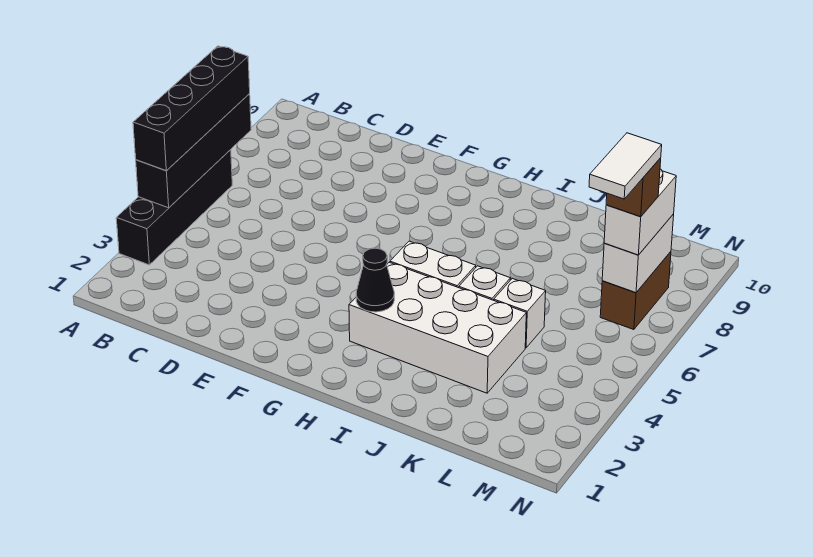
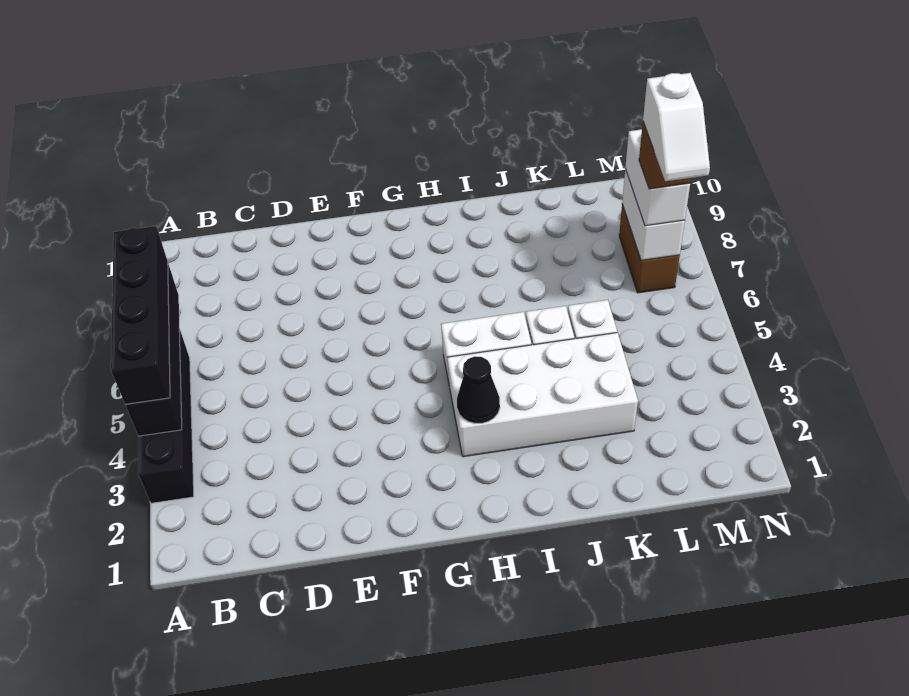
white tile M6:M7 level 5 -> white slope M6:M7 level 5 top 7

